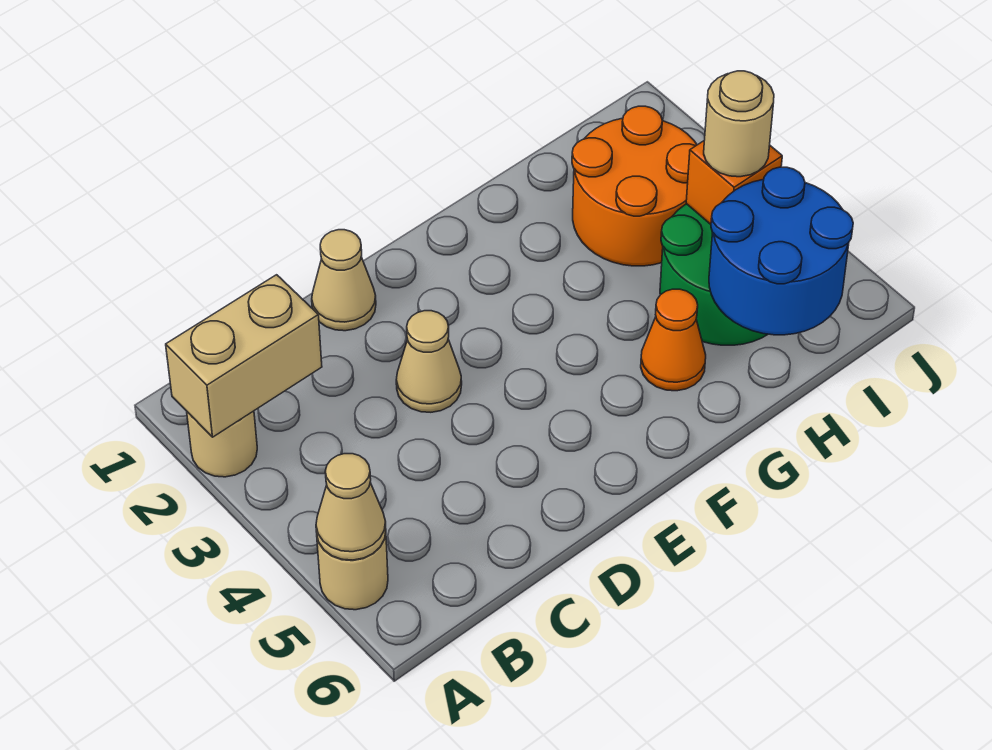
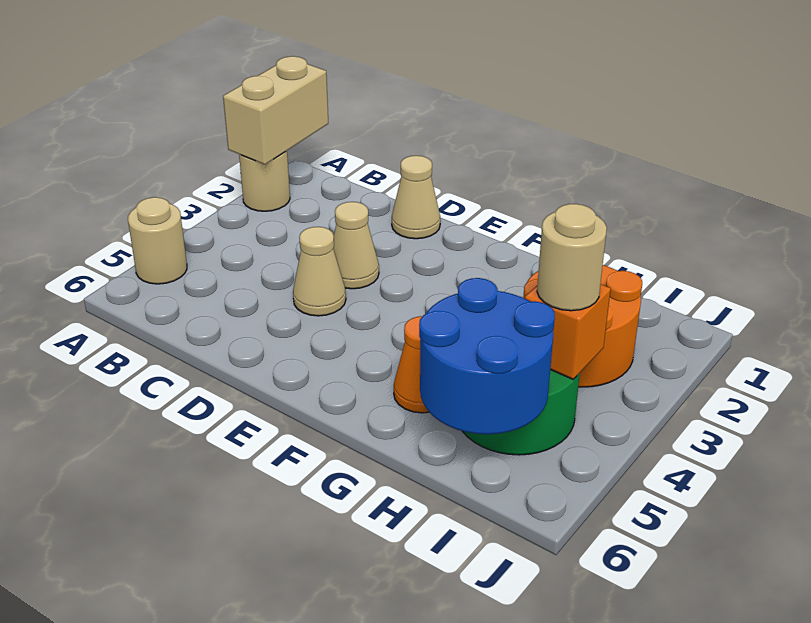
tan brick A2:B2 level 2 -> tan brick A1:A2 level 2
tan cone A5 level 2 -> tan cone D4 level 1

